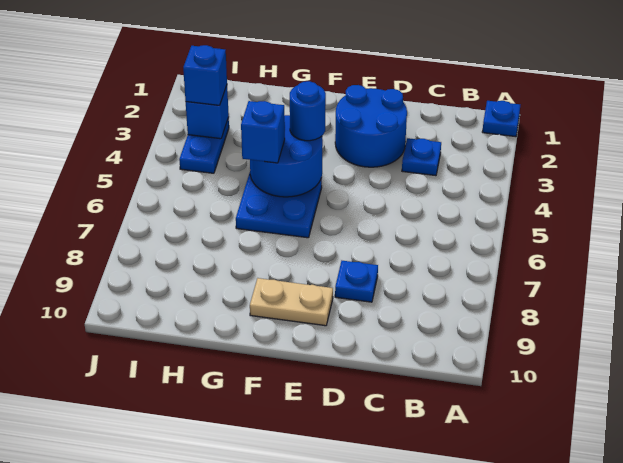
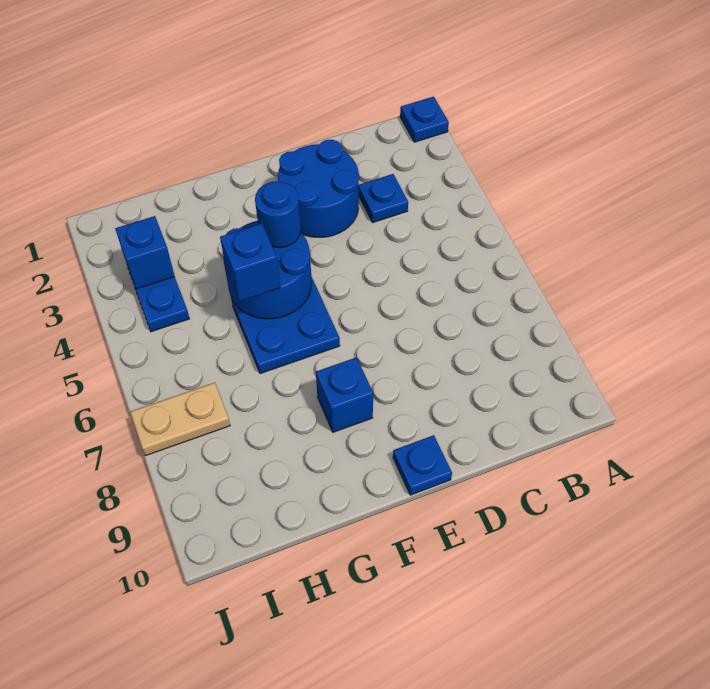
blue plate D8 level 1 -> blue plate E10 level 1
tan plate E9:F9 level 1 -> tan plate I7:J7 level 1
blue brick I3 level 3 -> blue brick F8 level 1

